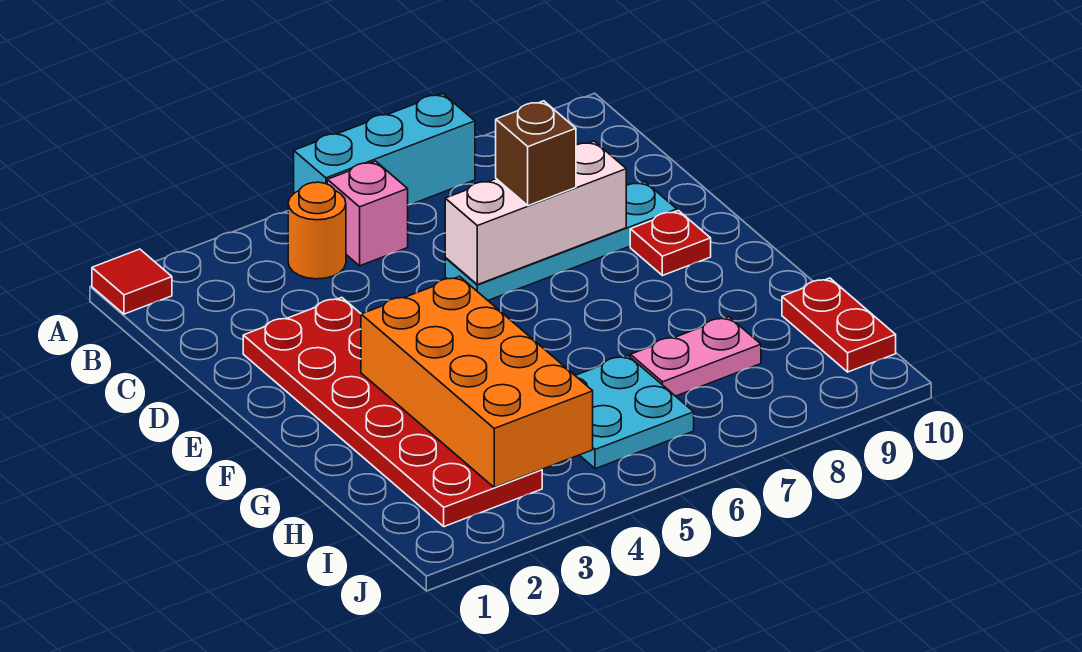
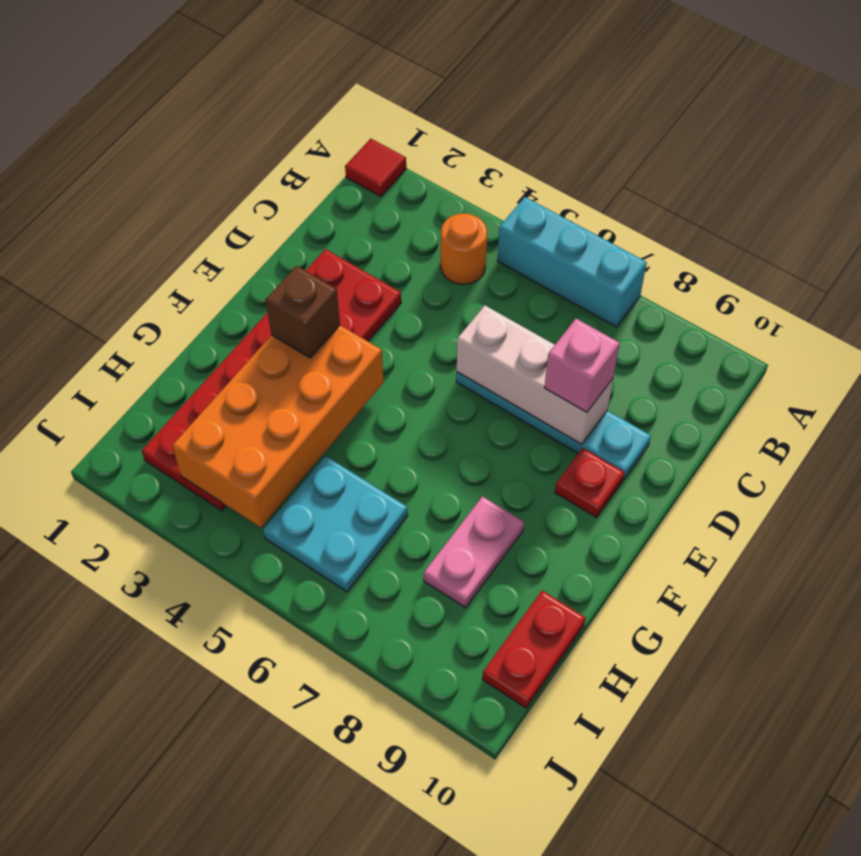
pink brick B5 level 1 -> pink brick D8 level 3
brown brick D7 level 3 -> brown brick F3 level 3
pink plate H7:H8 level 1 -> pink plate G8:H8 level 1

